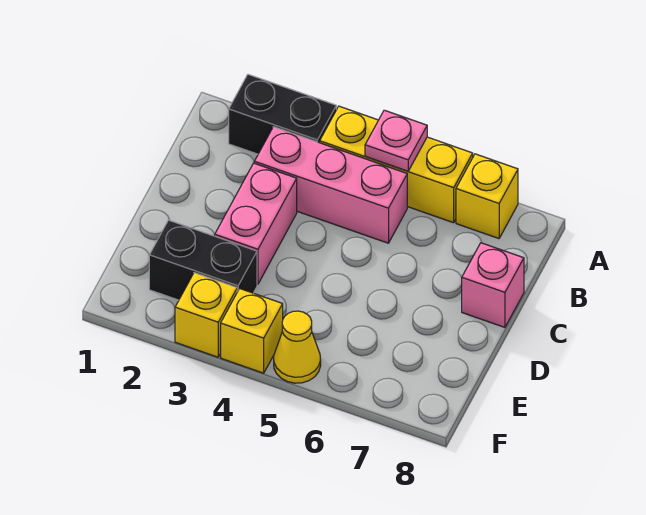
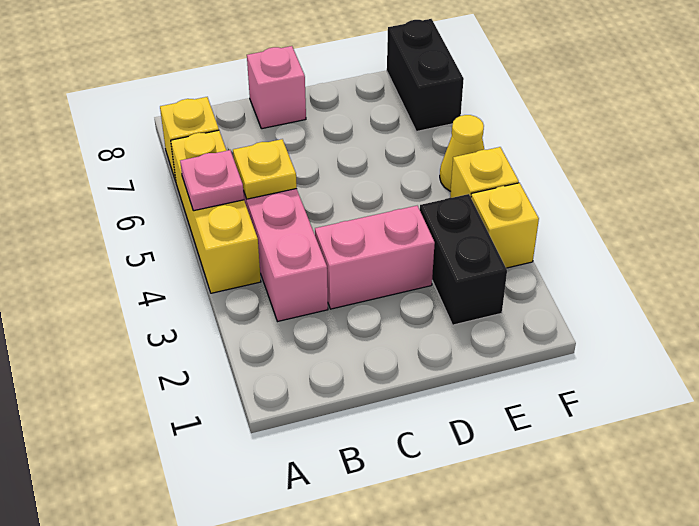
black brick A2:A3 level 1 -> black brick F7:F8 level 1
none -> yellow plate B5 level 2

